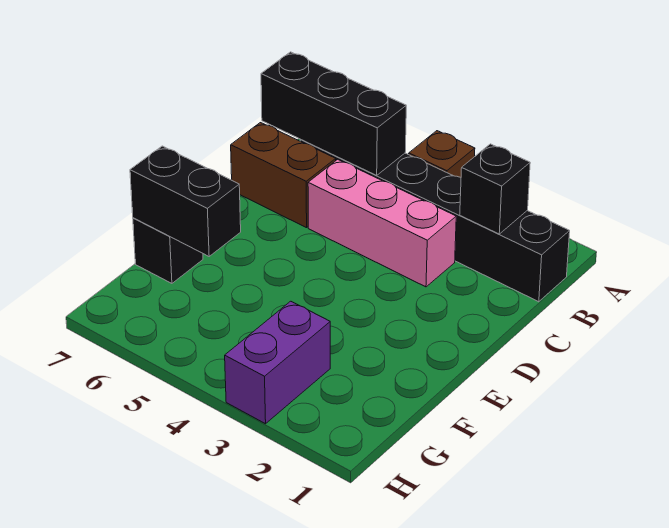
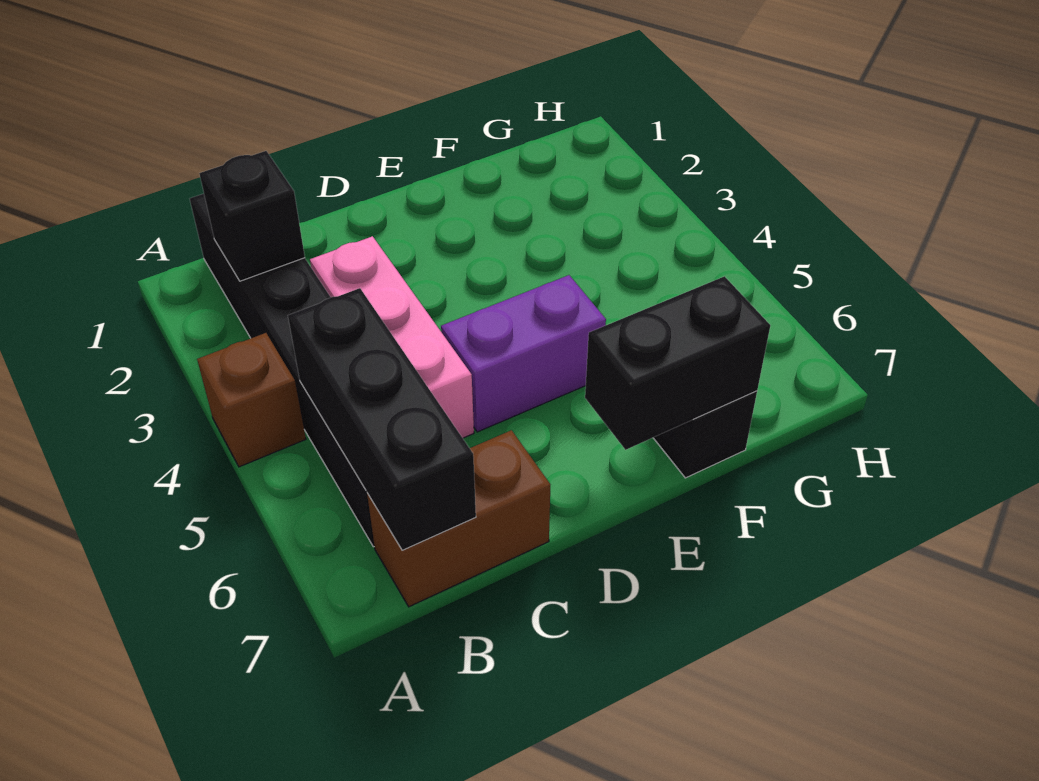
brown brick C6:C7 level 1 -> brown brick B7:C7 level 1
black brick F6:F7 level 2 -> black brick E7:F7 level 2
purple brick G3:H3 level 1 -> purple brick D5:E5 level 1

